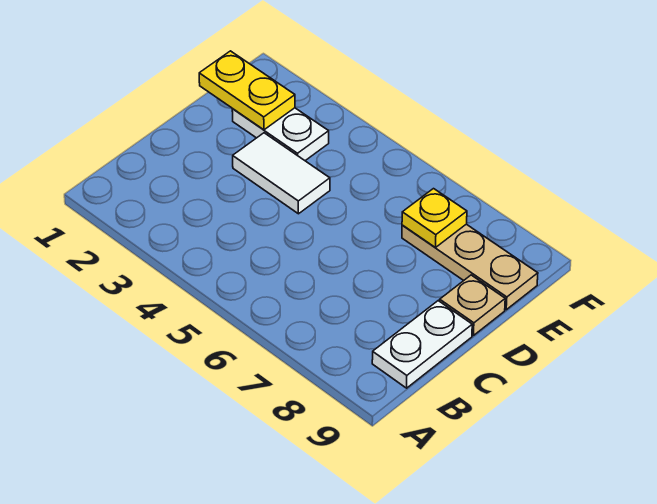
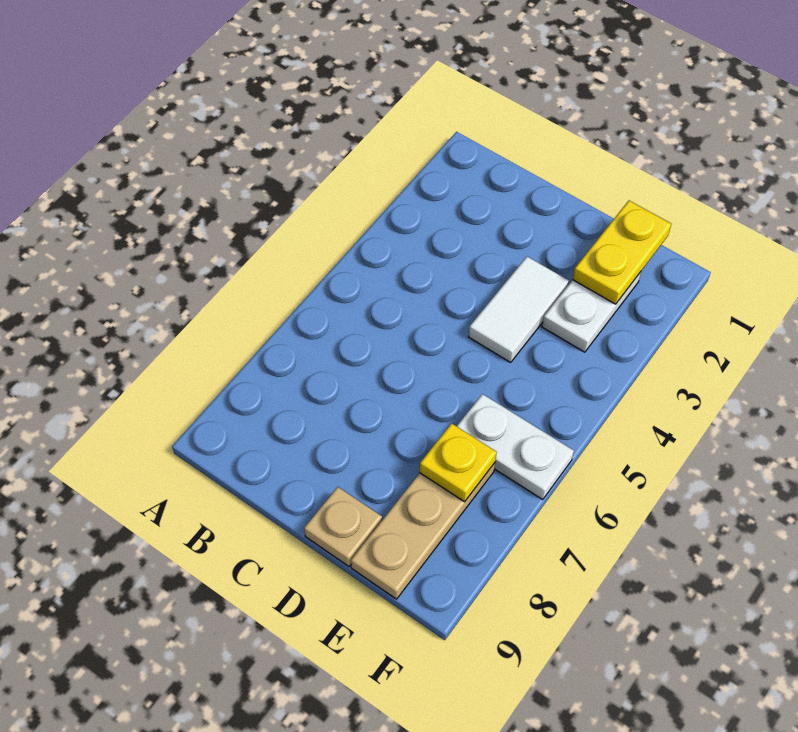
white plate B9:C9 level 1 -> white plate E6:F6 level 1

